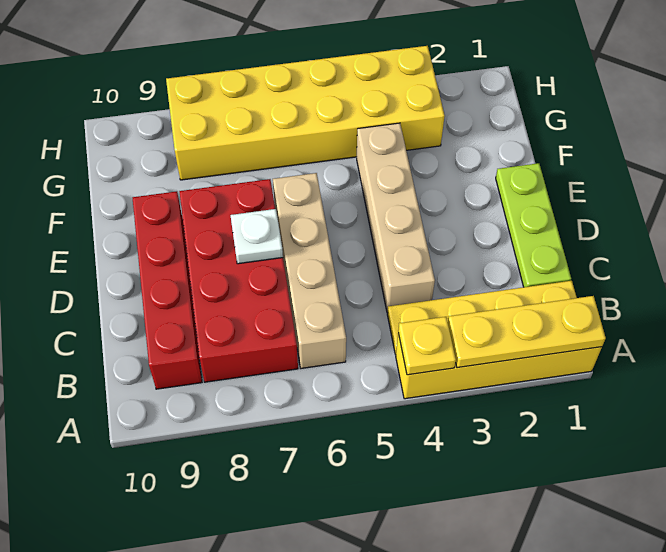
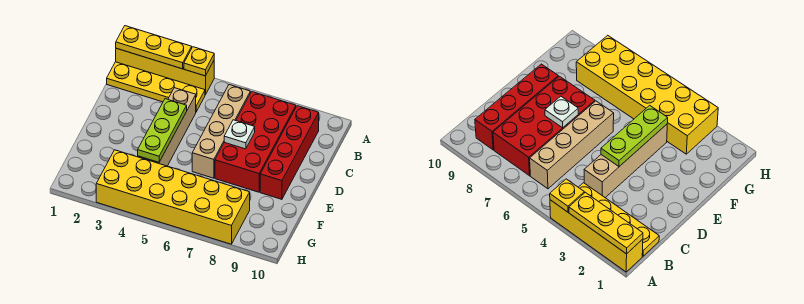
lime plate C1:E1 level 1 -> lime plate D4:F4 level 2

